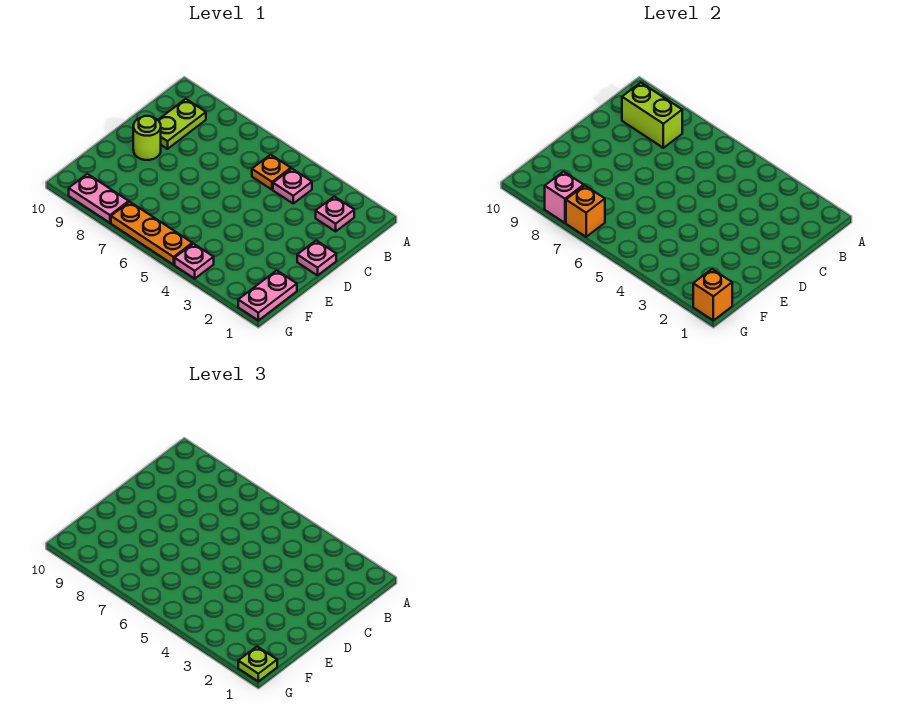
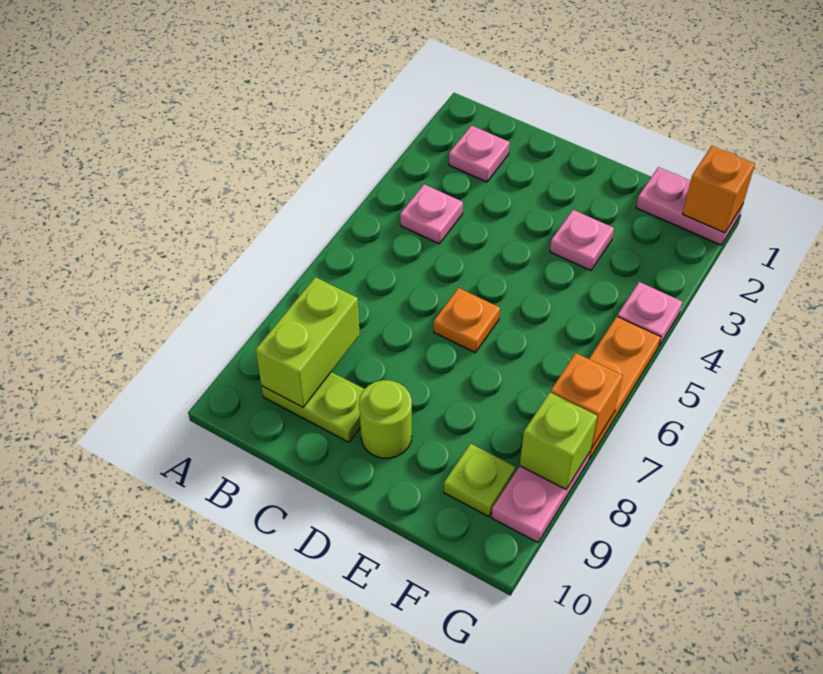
orange plate B5 level 1 -> orange plate D6 level 1
pink plate D1 level 1 -> pink plate E3 level 1
lime plate G1 level 3 -> lime plate F9 level 1
pink brick G8 level 2 -> lime brick G8 level 2

